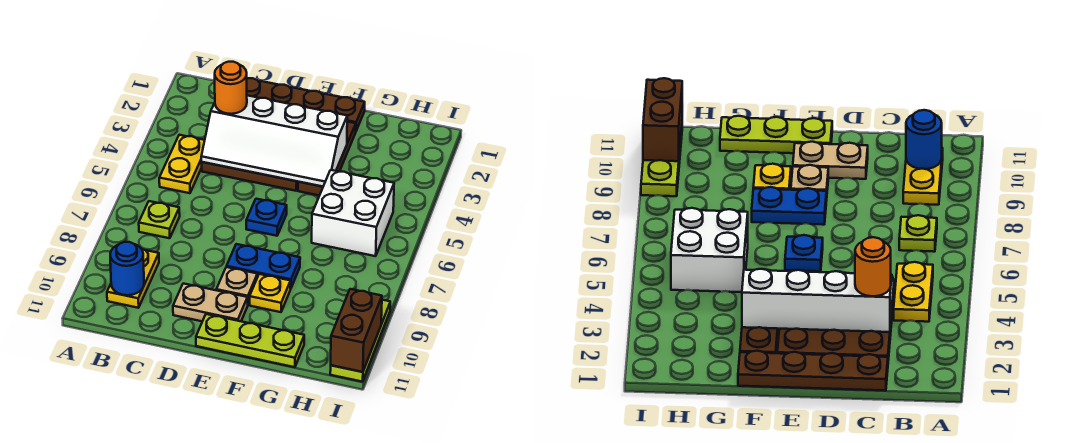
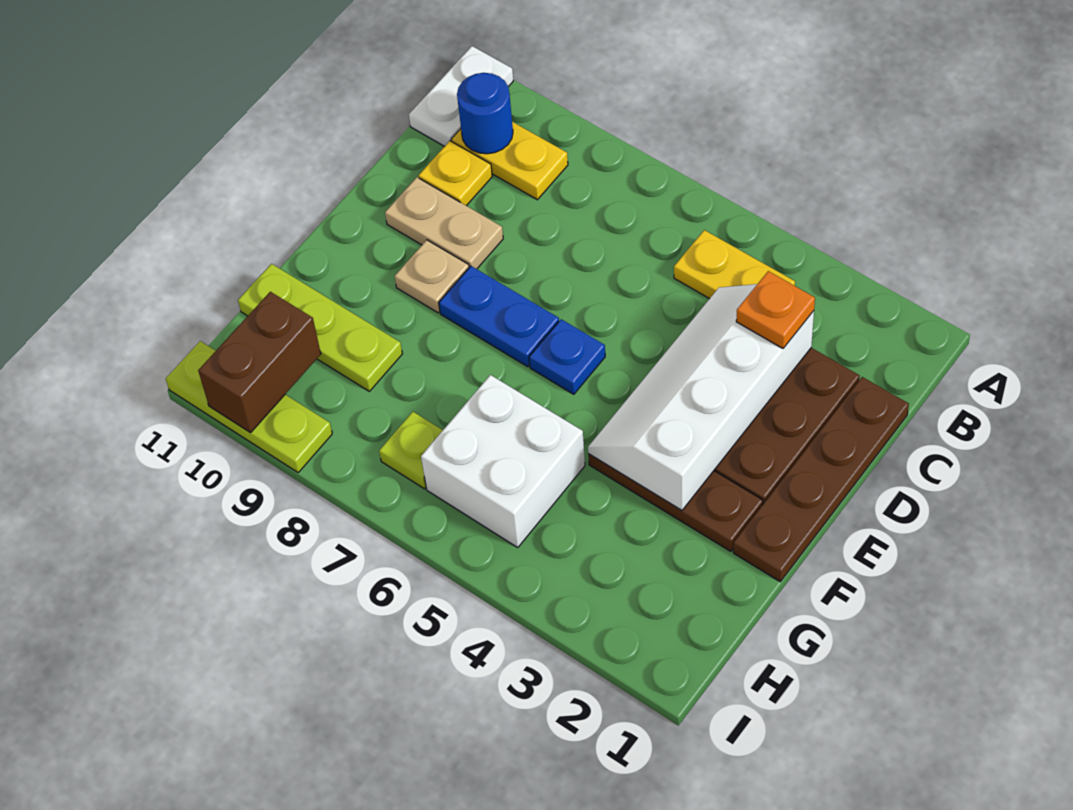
none -> white plate A11:B11 level 1
lime plate B7 level 1 -> lime plate H7 level 1
orange round brick C3 level 3 -> orange plate C3 level 3
tan plate D10:E10 level 1 -> tan plate D9:D10 level 1
blue plate E8:F8 level 1 -> blue plate E7:E8 level 1
lime plate E11:G11 level 1 -> lime plate G9:G11 level 1
yellow plate F9 level 1 -> yellow plate C10 level 1
brown brick I10:I11 level 2 -> brown brick H10:I10 level 2

